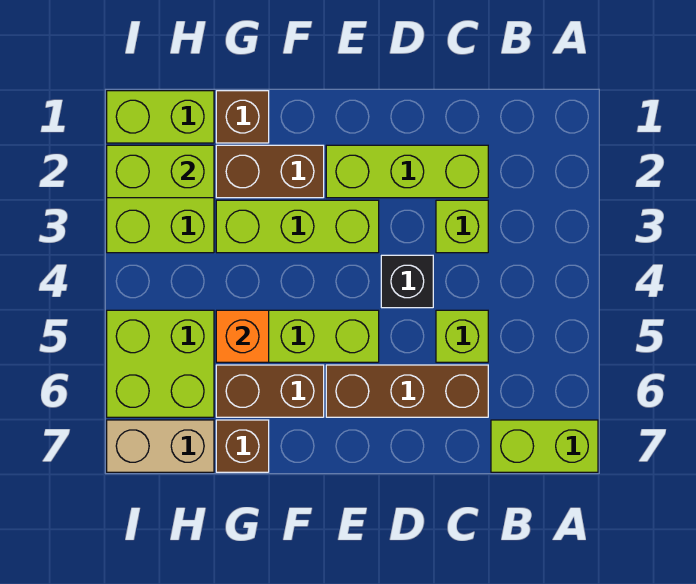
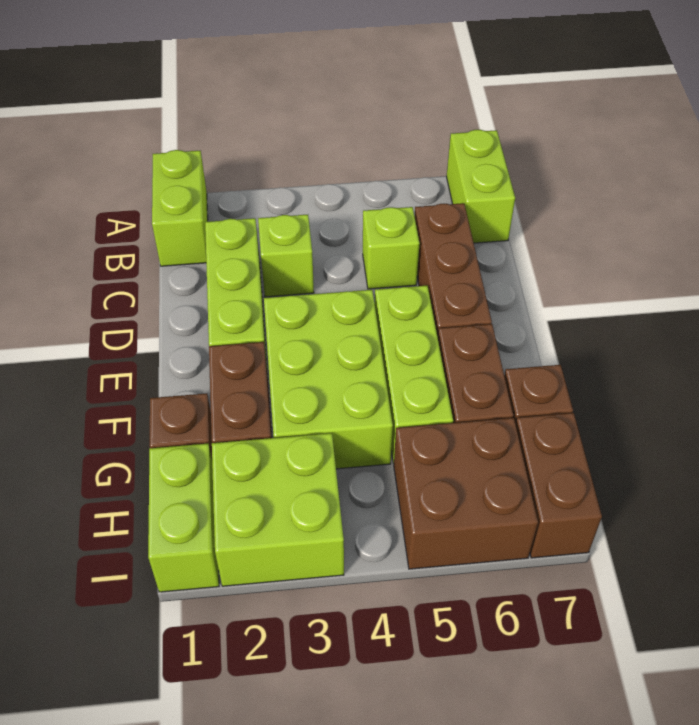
black brick D4 level 1 -> none
lime brick E3:G3 level 1 -> lime brick E3:G4 level 1
orange brick G5 level 2 -> none
lime brick H2:I2 level 2 -> lime brick A1:B1 level 1
lime brick H5:I6 level 1 -> brown brick H5:I6 level 1
tan brick H7:I7 level 1 -> brown brick H7:I7 level 1

